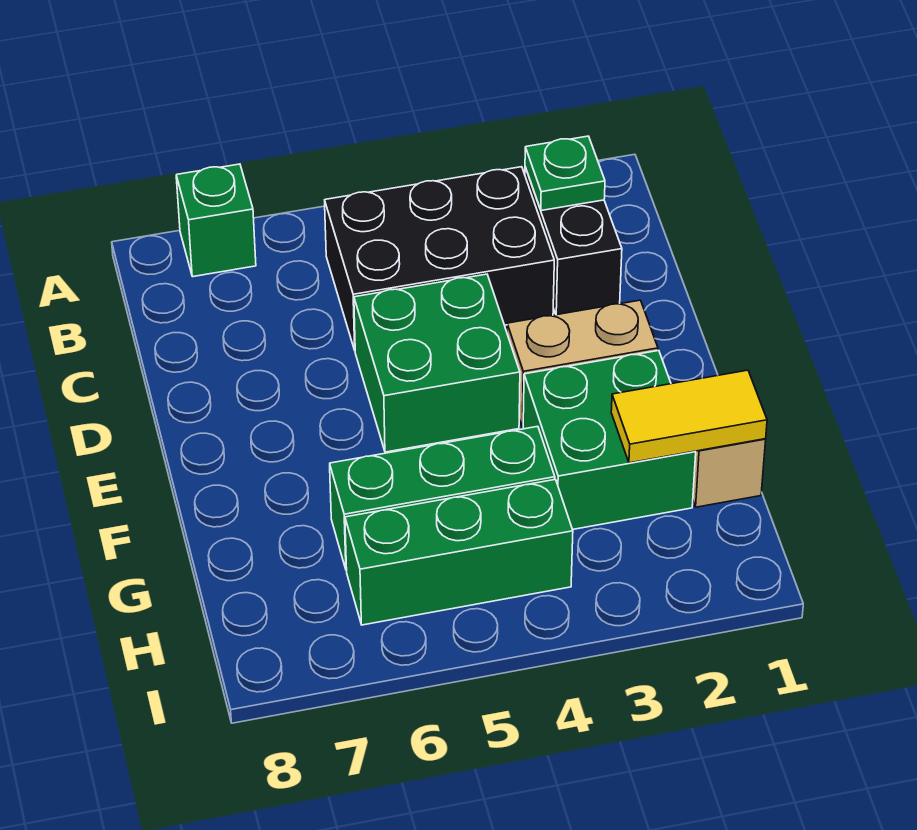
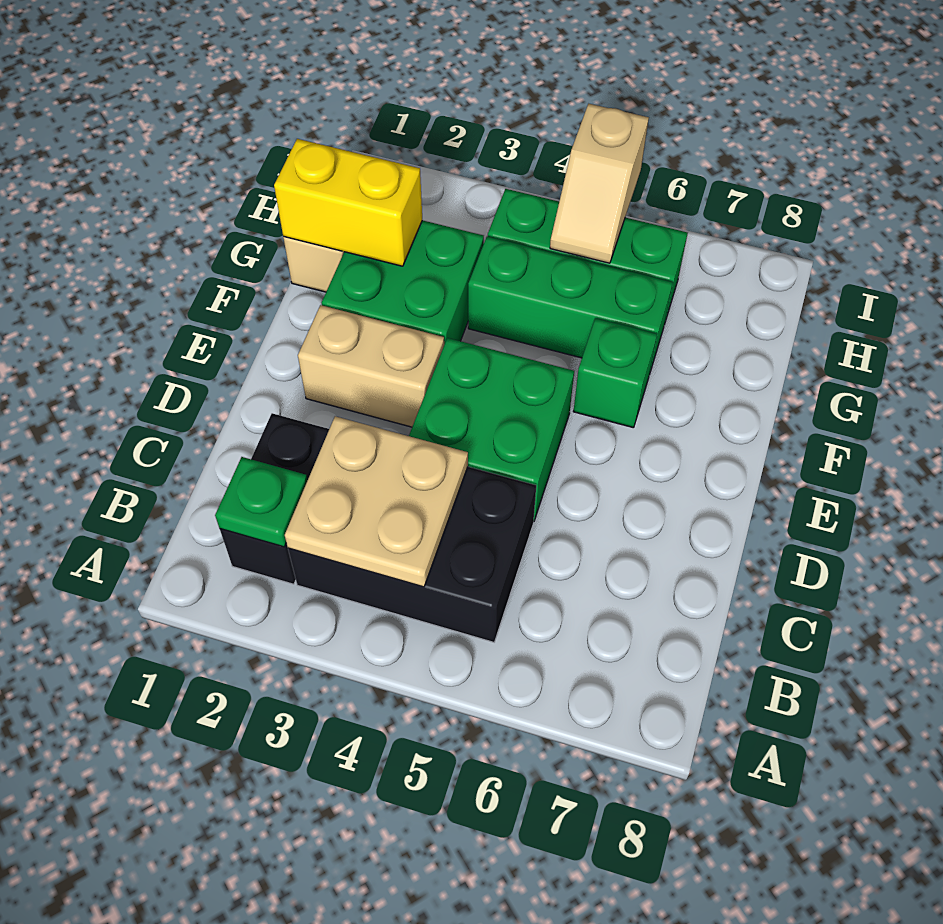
green brick A7 level 1 -> green brick F6 level 1
none -> tan plate B3:C4 level 2
yellow tile G1:G2 level 2 -> yellow brick G1:G2 level 2
none -> tan slope H5:I5 level 2 top I

